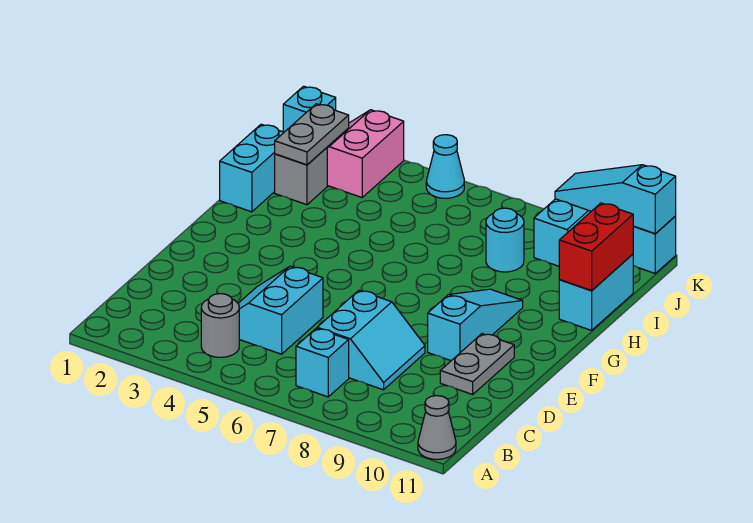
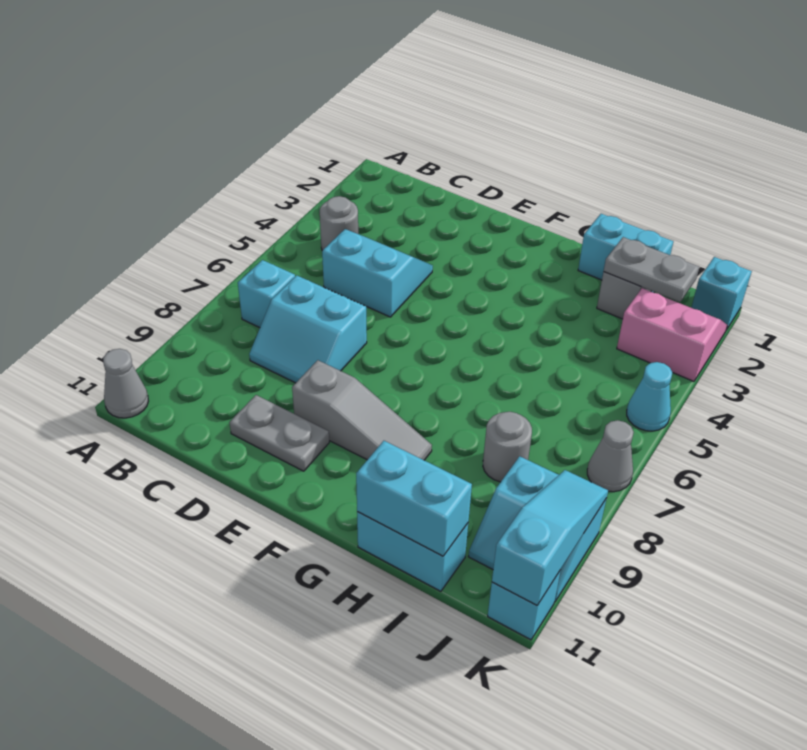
cyan slope E9:G9 level 1 top E -> grey slope E9:G9 level 1 top E
red brick H11:I11 level 2 -> cyan brick H11:I11 level 2
cyan round brick I8 level 1 -> grey round brick I8 level 1
none -> grey cone K7 level 1

